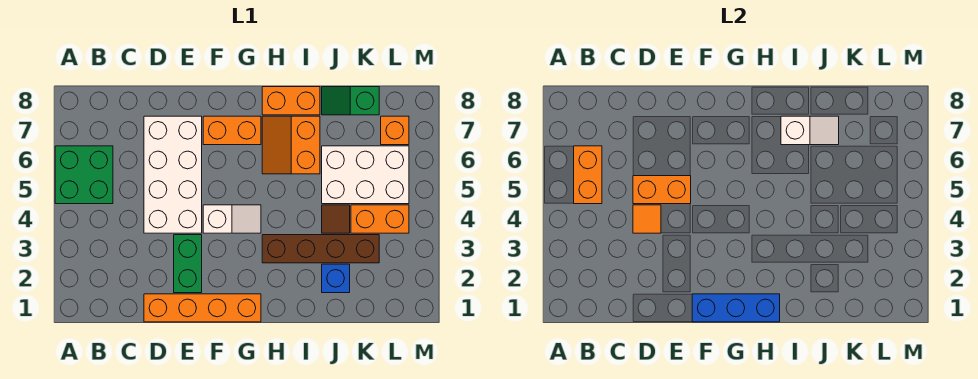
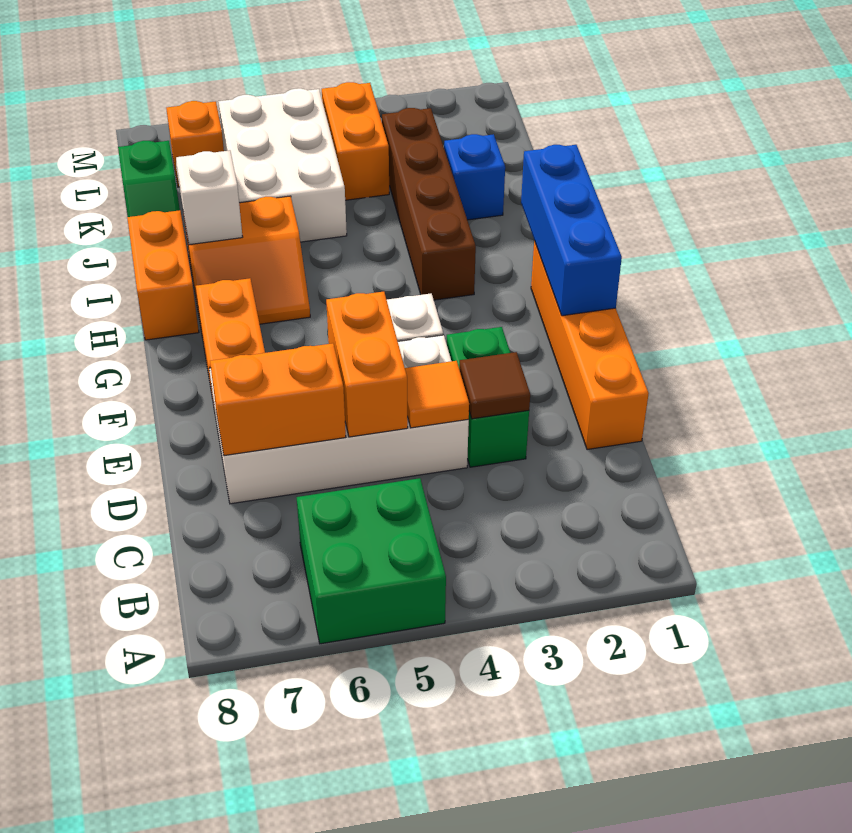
orange brick B5:B6 level 2 -> orange brick D6:D7 level 2
green brick E2:E3 level 1 -> green brick D3:E3 level 1
brown tile J4 level 1 -> brown tile D3 level 2

